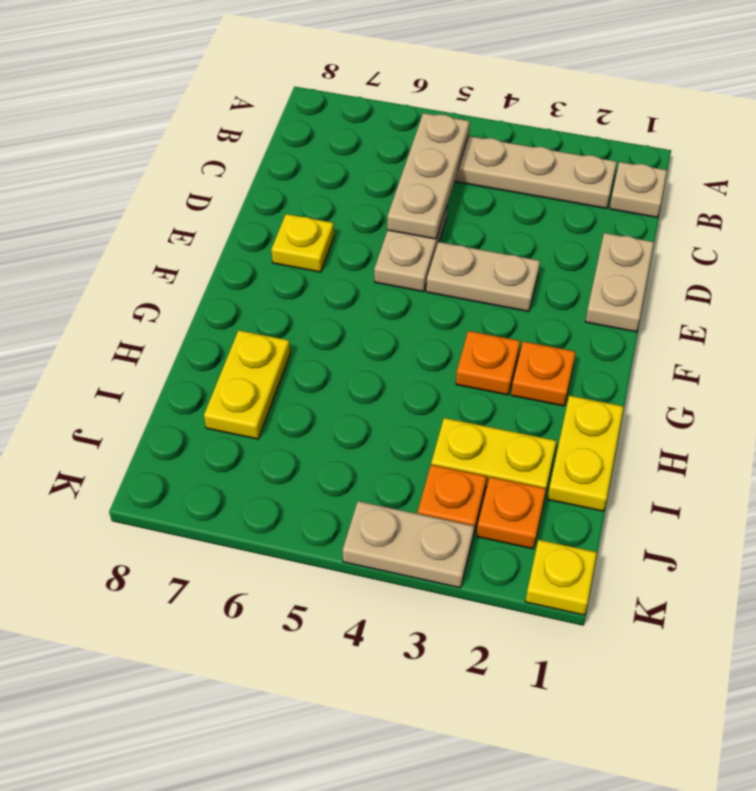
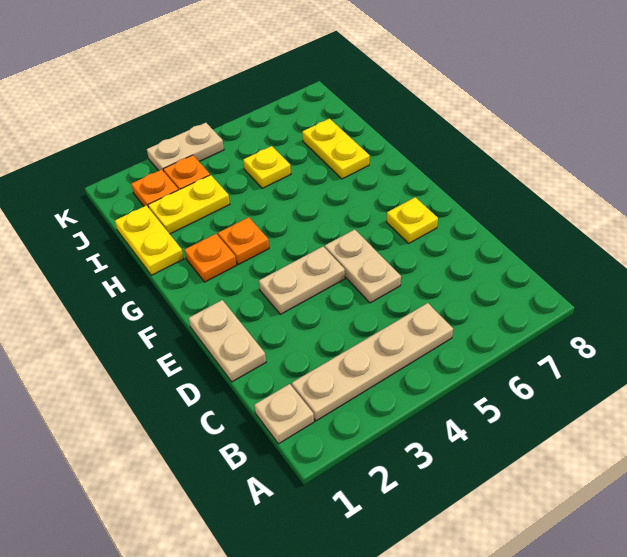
tan plate B5:D5 level 2 -> none
yellow plate K1 level 1 -> yellow plate I5 level 1

